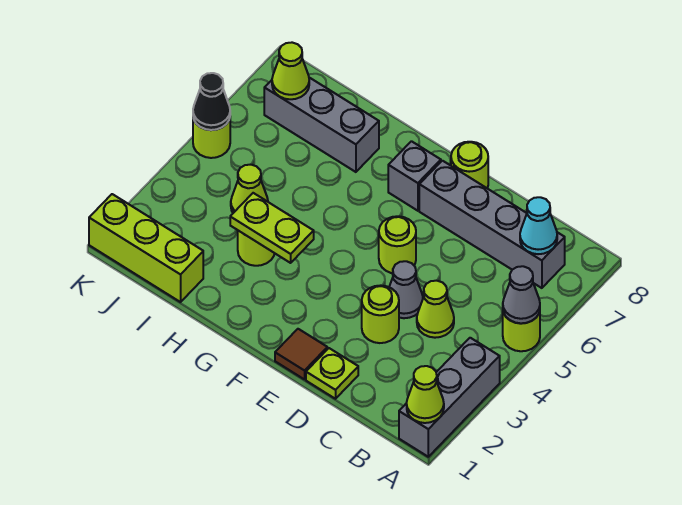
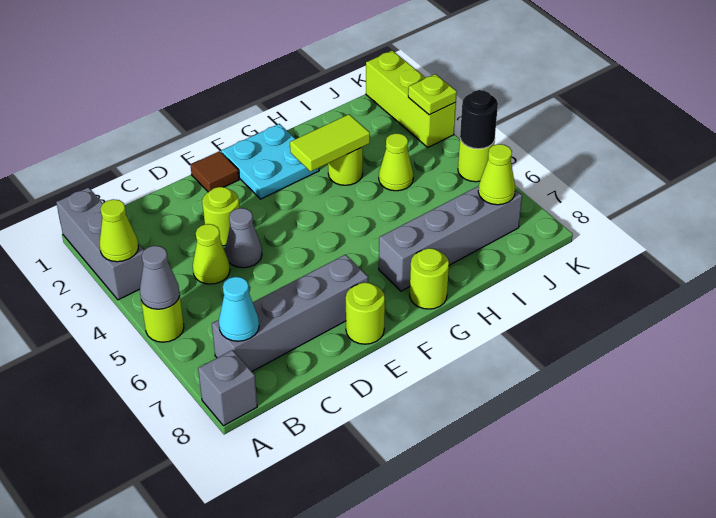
lime cone A1 level 2 -> lime cone A3 level 2
lime plate D1 level 1 -> lime plate K3 level 2
lime round brick E5 level 1 -> lime round brick G8 level 1
none -> cyan plate F1:G2 level 1
grey brick F7 level 1 -> grey brick A8 level 1
lime plate G3:H3 level 2 -> lime tile G3:H3 level 2
grey brick H7:J7 level 1 -> grey brick G7:J7 level 1
lime brick I1:K1 level 1 -> lime brick K1:K3 level 1
black cone K5 level 2 -> black round brick K5 level 2

